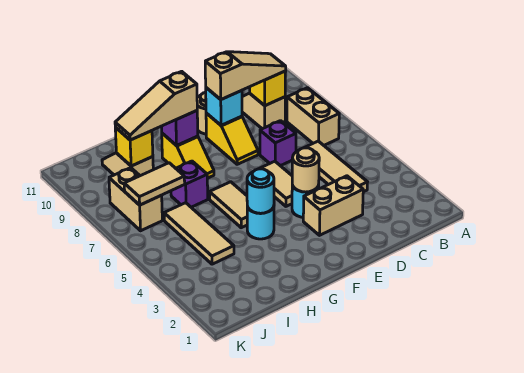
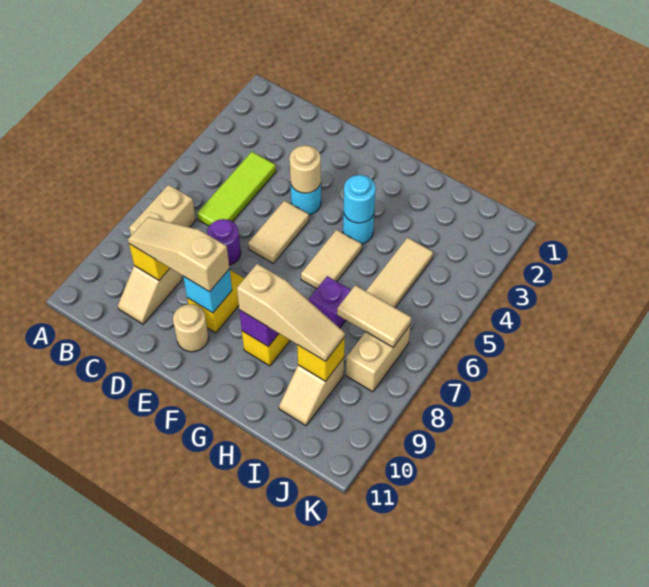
tan tile C4:C6 level 1 -> lime tile C4:C6 level 1
tan brick D3:E3 level 1 -> none
purple brick D7 level 1 -> purple round brick D7 level 1

